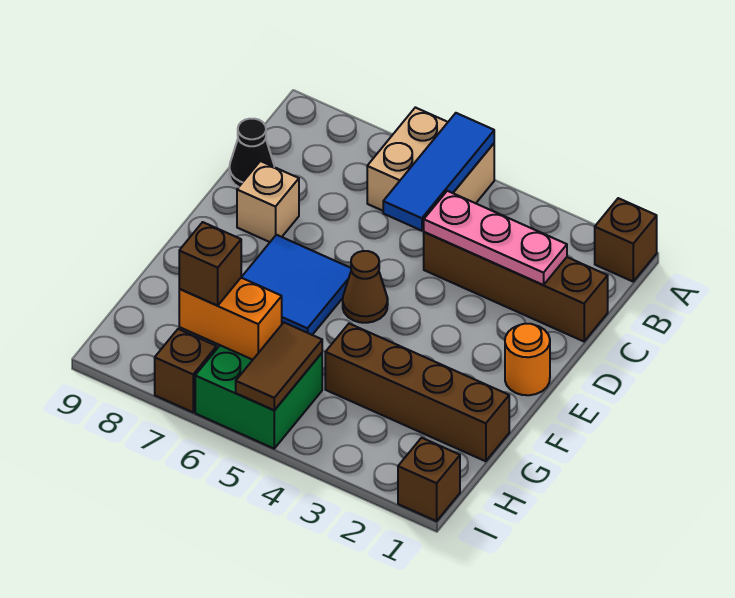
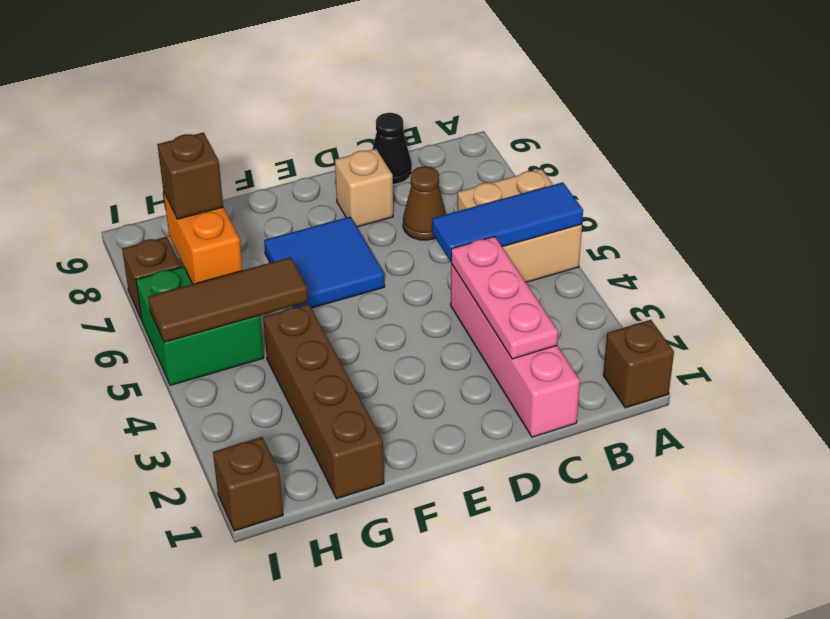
brown brick C1:C4 level 1 -> pink brick C1:C4 level 1
orange round brick E1 level 1 -> none
brown cone E5 level 1 -> brown cone C7 level 1
brown tile H5:I5 level 2 -> brown tile G5:I5 level 2

